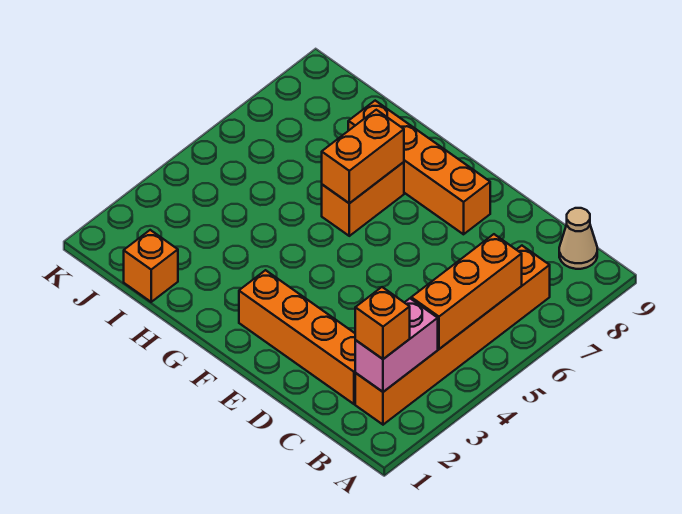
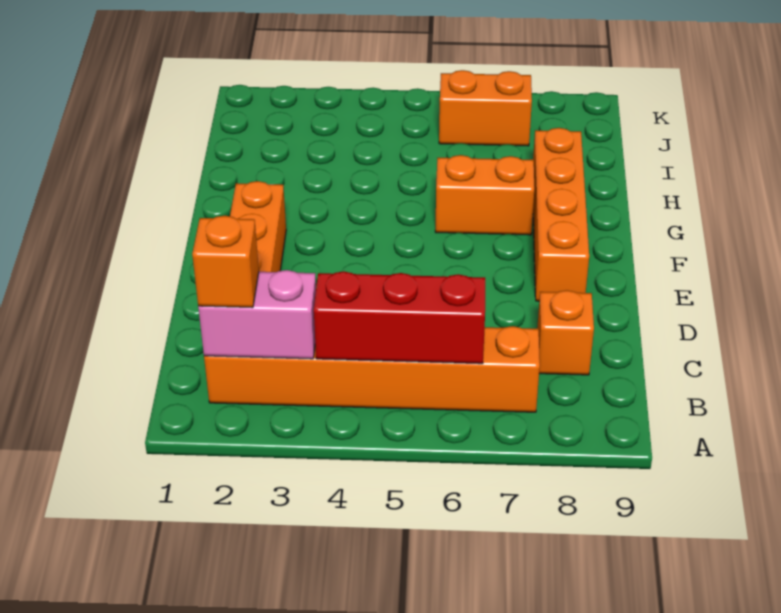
orange brick B4:B6 level 2 -> red brick B4:B6 level 2
tan cone B9 level 1 -> none
orange brick G6:G7 level 2 -> orange brick J6:J7 level 1
orange brick I1 level 1 -> orange brick C8 level 1

